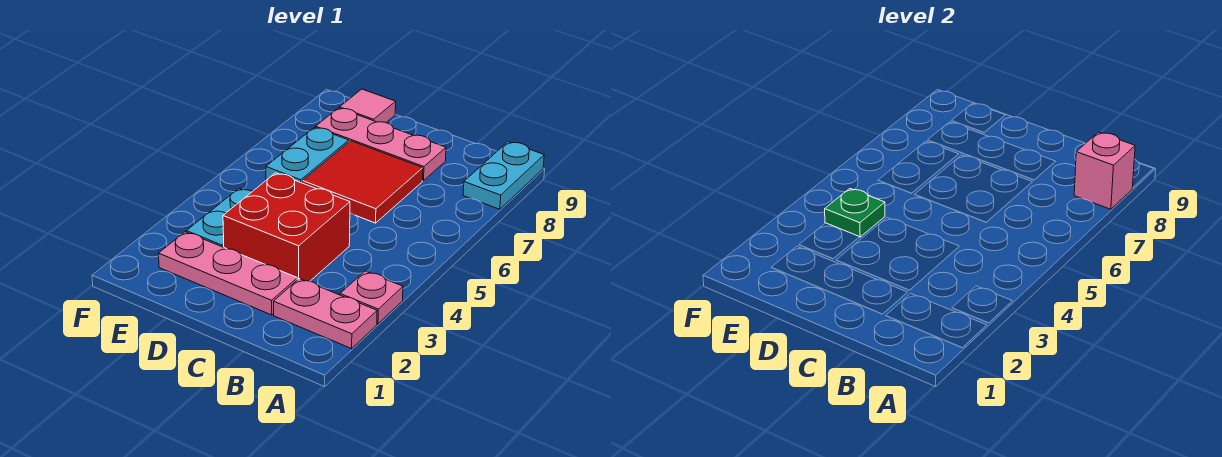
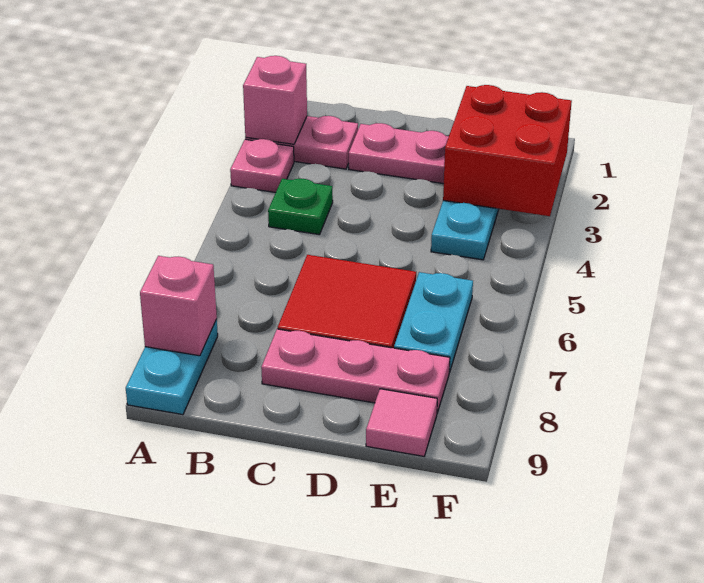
none -> pink brick A2 level 2
red brick C3:D4 level 1 -> red brick E2:F3 level 2
green plate E4 level 2 -> green plate B4 level 1

